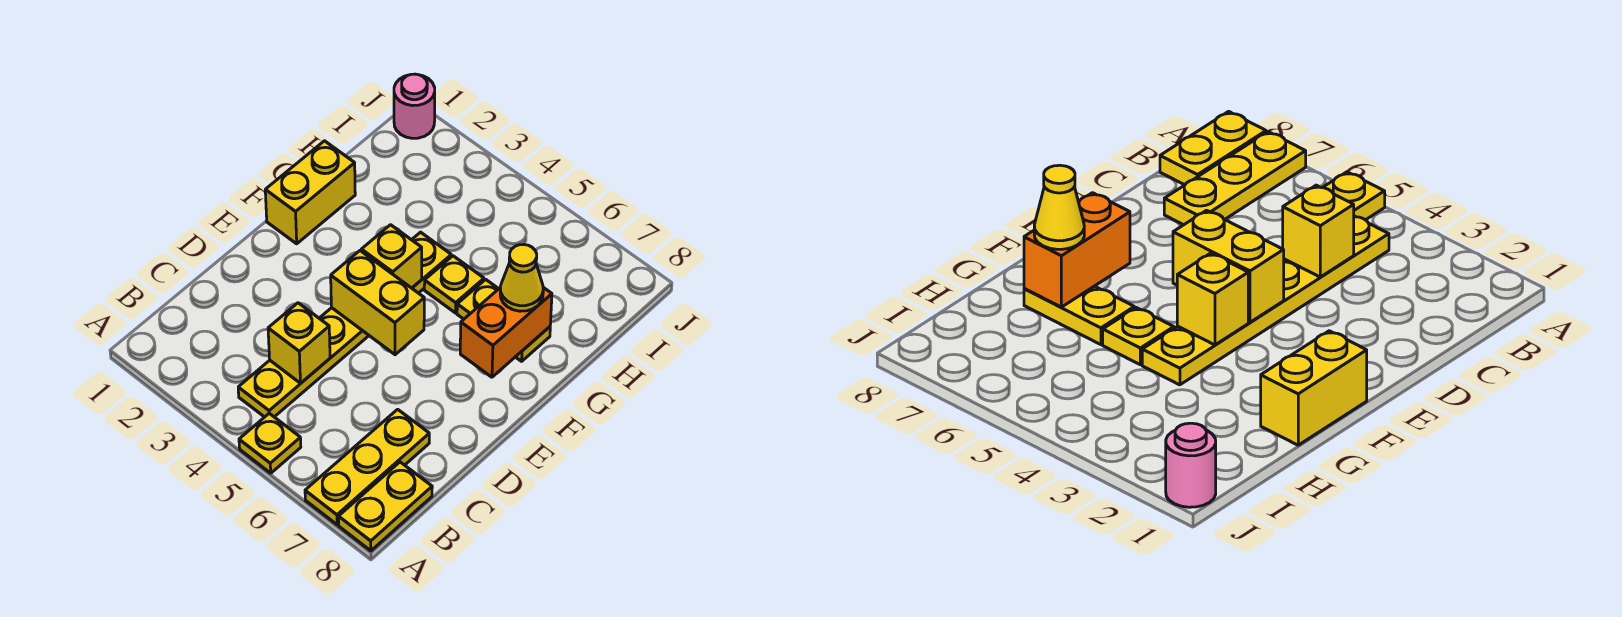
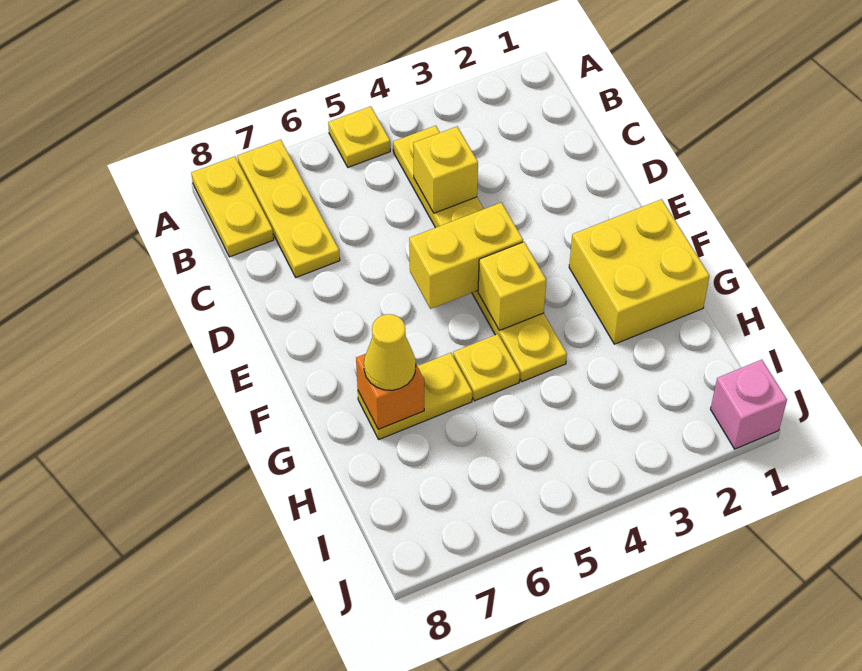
yellow brick F1:G1 level 1 -> yellow brick F1:G2 level 1
orange brick F7:G7 level 2 -> orange brick G7 level 2
pink round brick J1 level 1 -> pink brick J1 level 1

